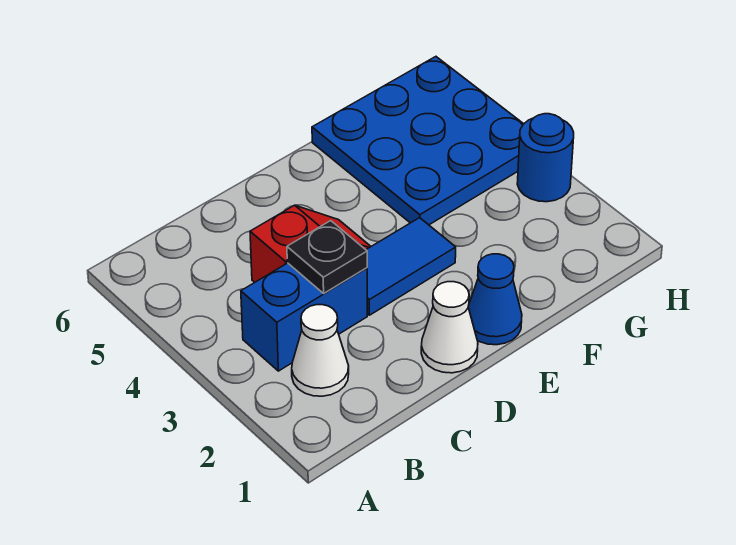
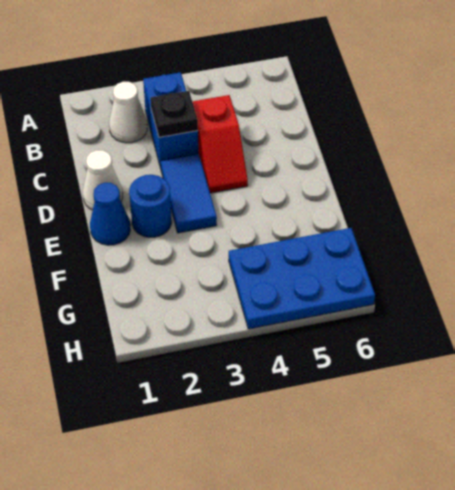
blue plate F4:H6 level 1 -> blue plate G4:H6 level 1
blue round brick H3 level 1 -> blue round brick E2 level 1

